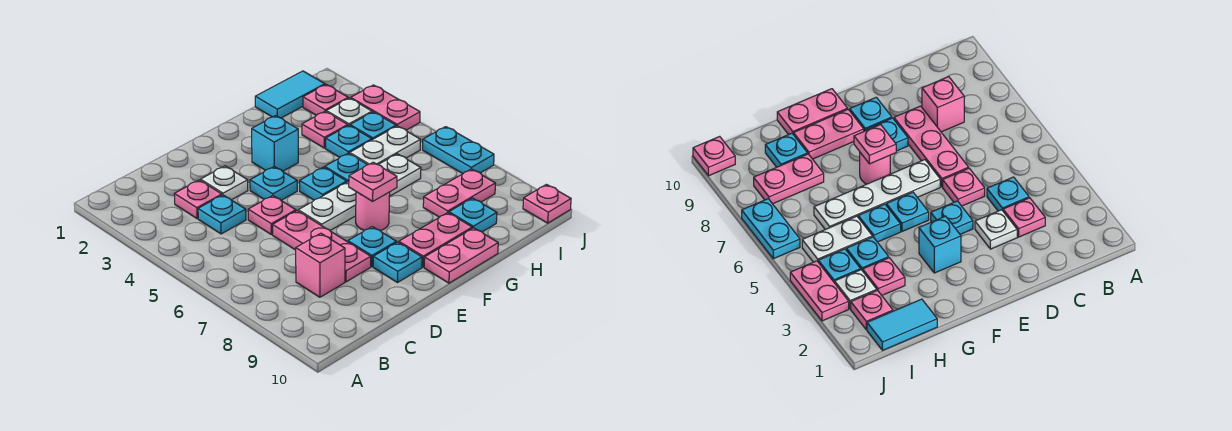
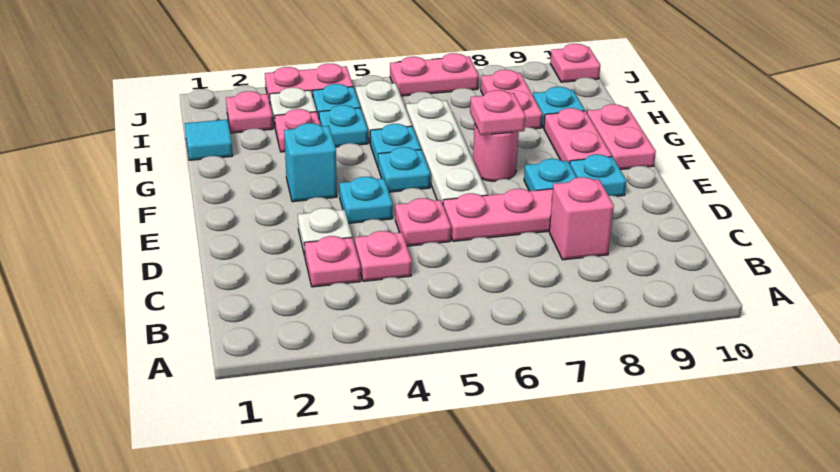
cyan plate C4 level 1 -> pink plate C4 level 1
cyan tile H1:I1 level 1 -> cyan tile H1 level 1
cyan plate J6:J7 level 1 -> pink plate J6:J7 level 1

